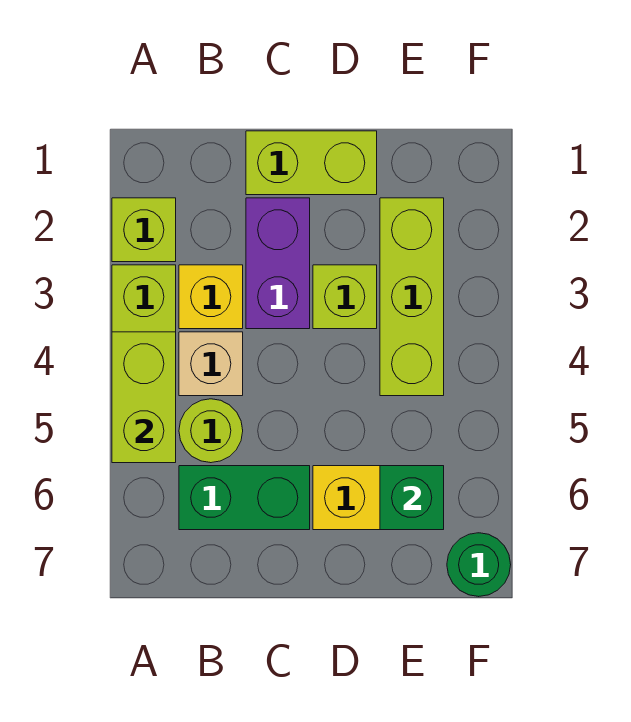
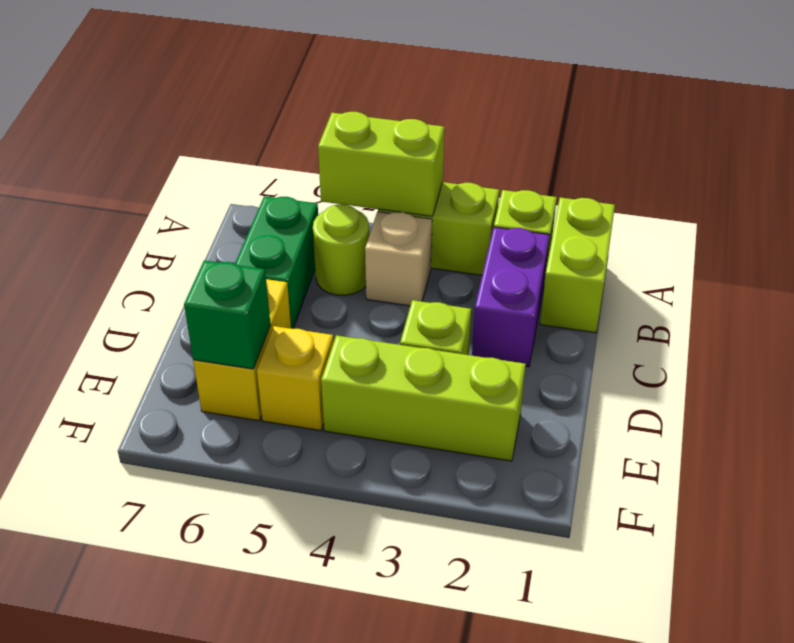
yellow brick B3 level 1 -> yellow brick E5 level 1
lime brick C1:D1 level 1 -> lime brick A1:B1 level 1
purple brick C2:C3 level 1 -> purple brick B2:C2 level 1
green round brick F7 level 1 -> none

